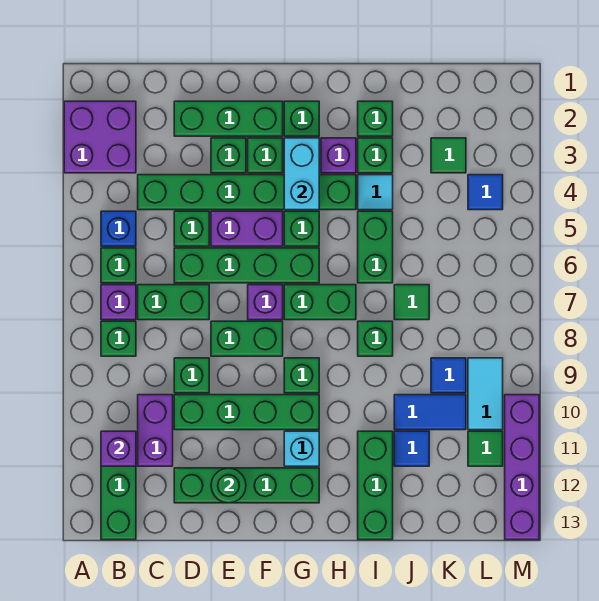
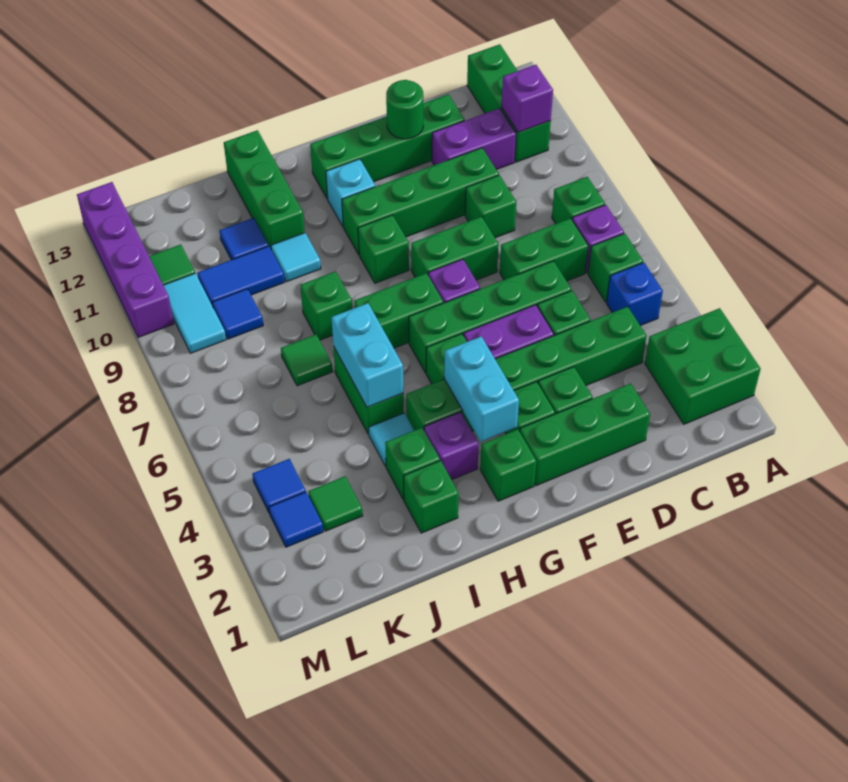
purple brick A2:B3 level 1 -> green brick A2:B3 level 1
purple brick C10:C11 level 1 -> purple brick C11:D11 level 1
none -> cyan brick I5:I6 level 2
none -> cyan tile I10 level 1
none -> blue tile L3 level 1

